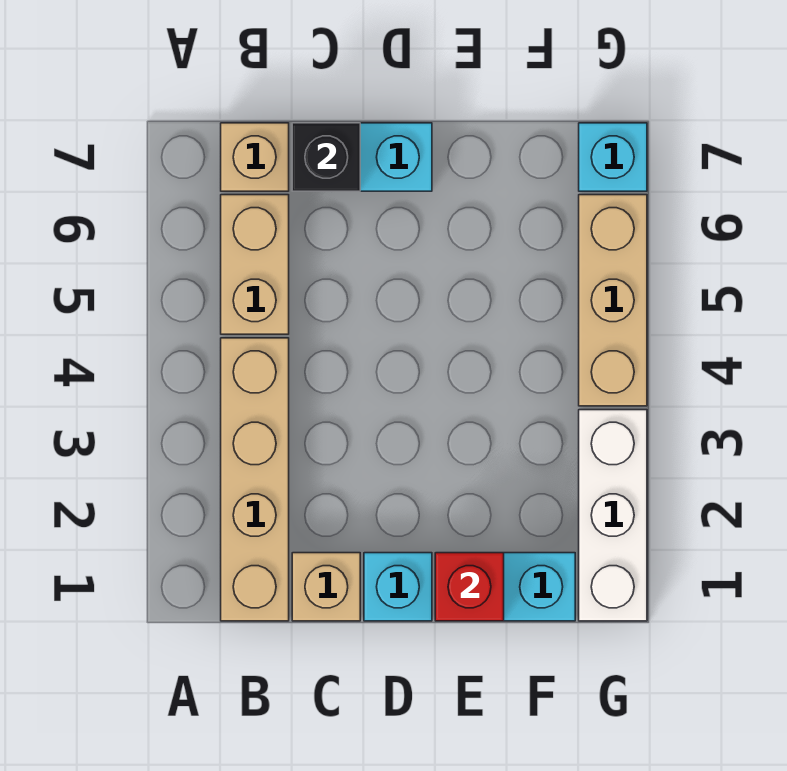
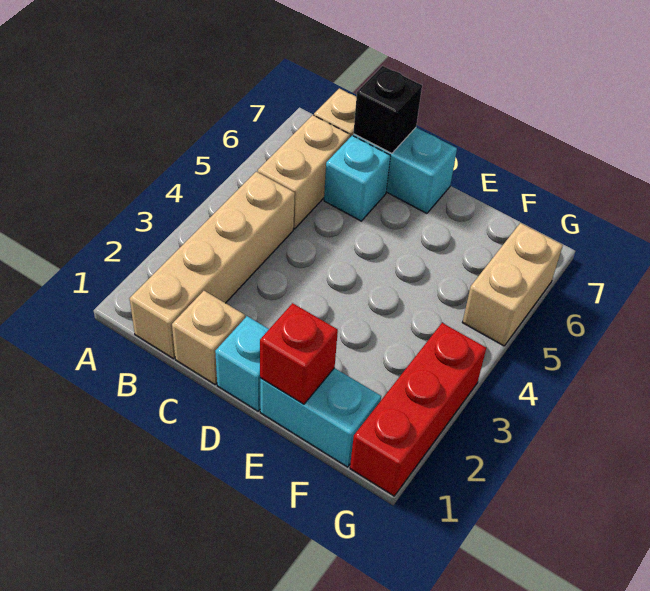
white brick G1:G3 level 1 -> red brick G1:G3 level 1
tan brick G4:G6 level 1 -> tan brick G5:G6 level 1
cyan brick G7 level 1 -> cyan brick C6 level 1

